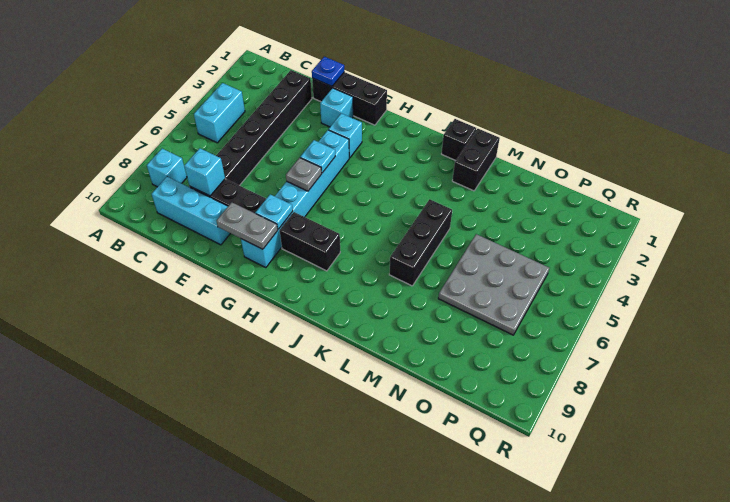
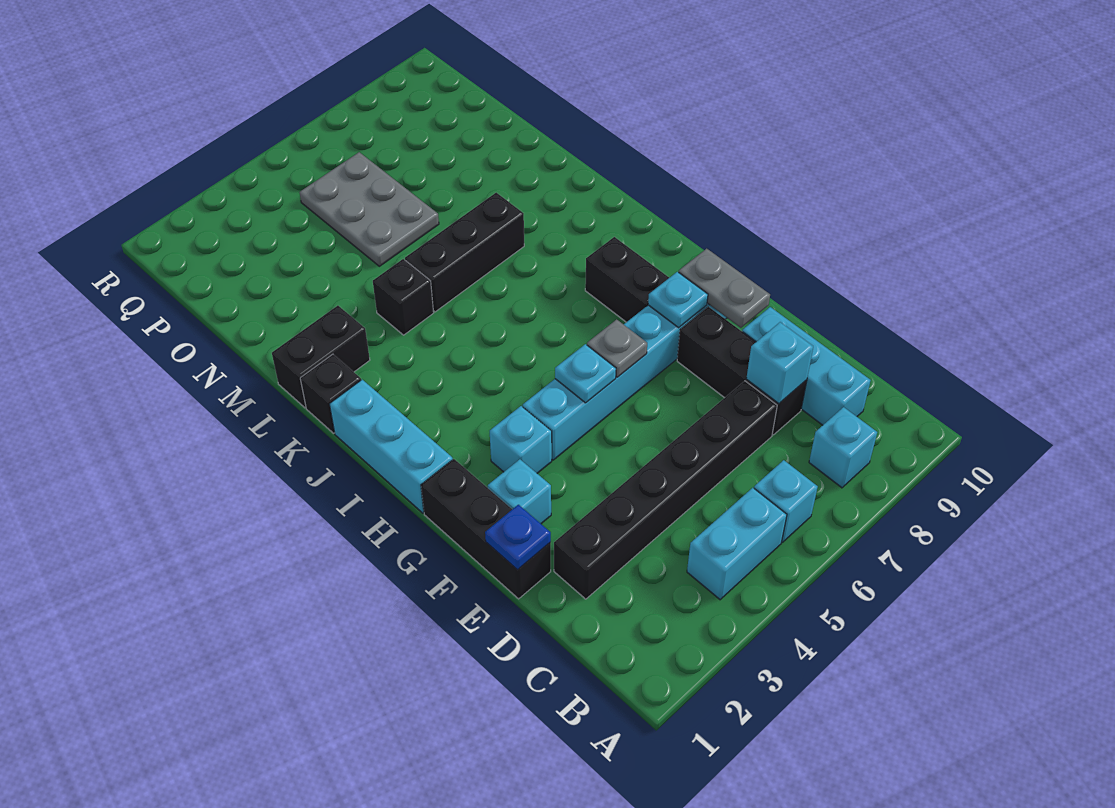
none -> cyan brick B6 level 1
none -> cyan brick H1:J1 level 1
none -> black brick L4 level 1
grey plate N5:P7 level 1 -> grey plate N5:P6 level 1

